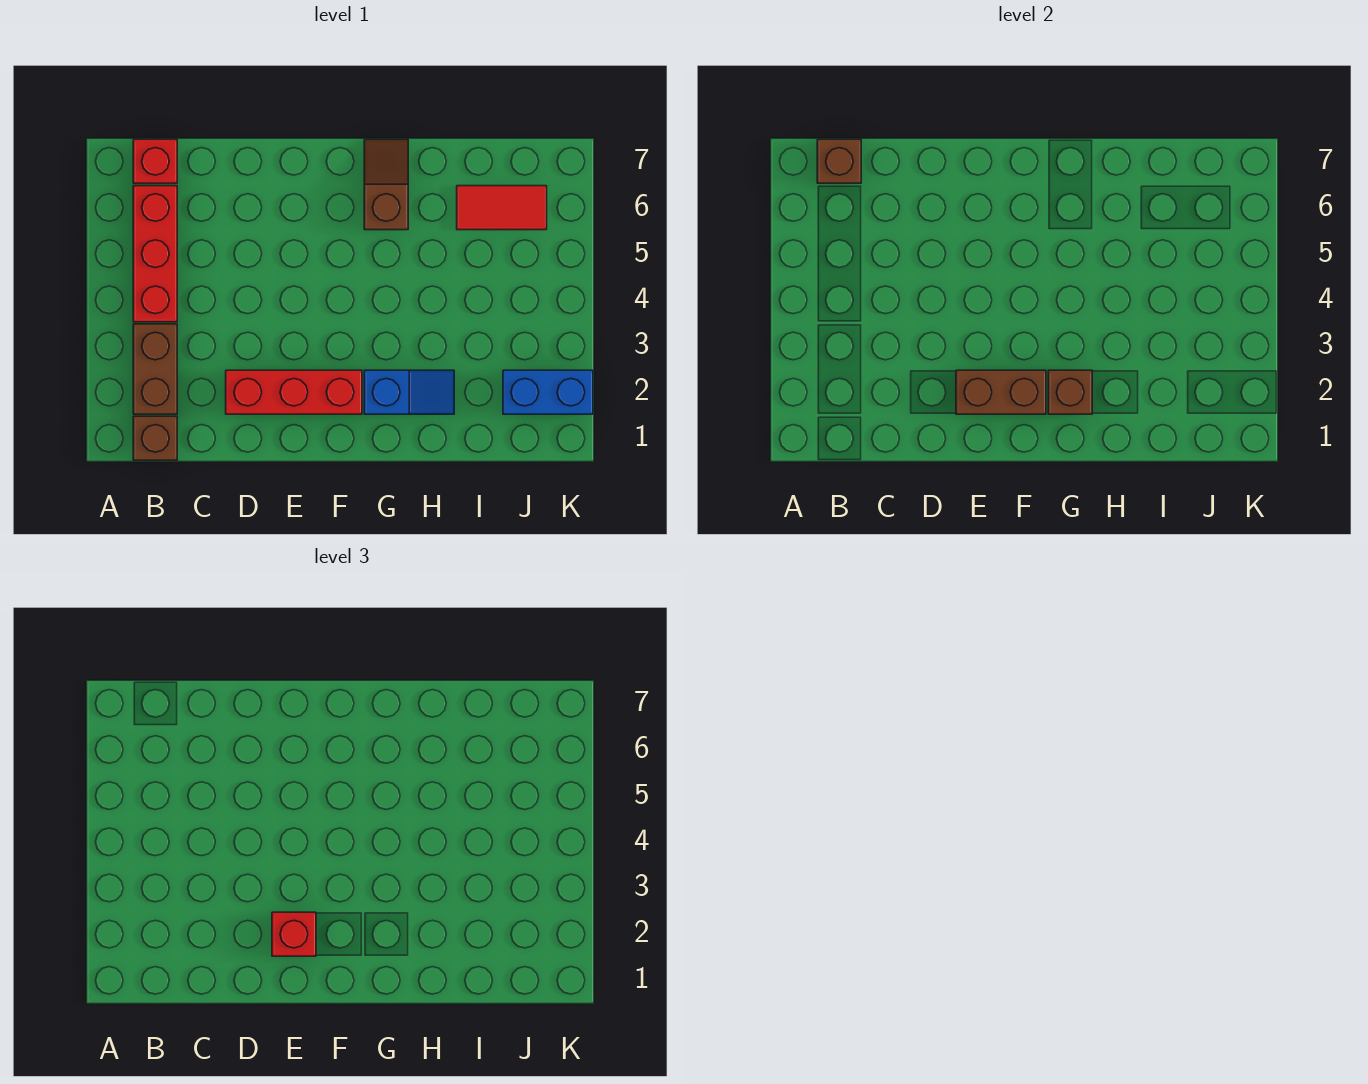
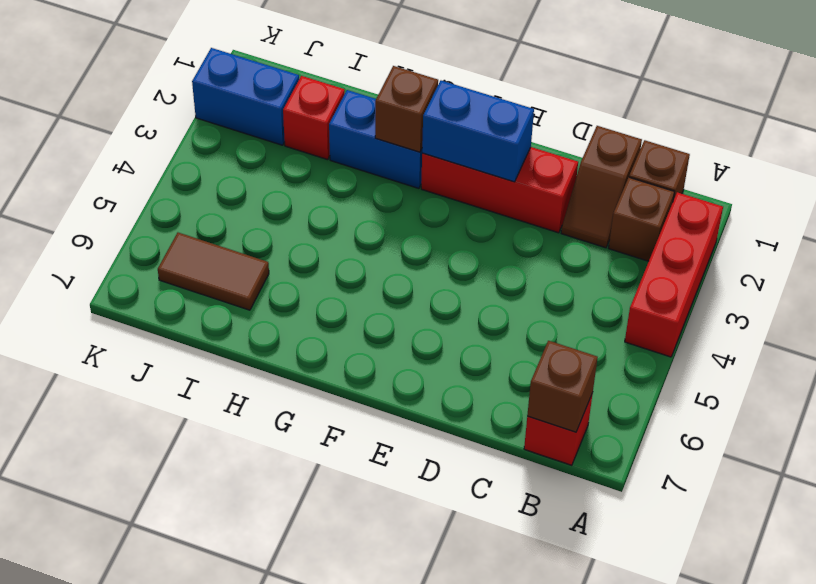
brown brick B2:B3 level 1 -> brown brick B2 level 1
red brick B4:B6 level 1 -> red brick A2:A4 level 1
brown brick E2:F2 level 2 -> blue brick E2:F2 level 2
red brick E2 level 3 -> red brick I2 level 1
blue slope G2:H2 level 1 top G -> blue brick G2:H2 level 1
brown slope G6:G7 level 1 top 6 -> brown slope C1:C2 level 1 top 1
red tile I6:J6 level 1 -> brown tile I6:J6 level 1

